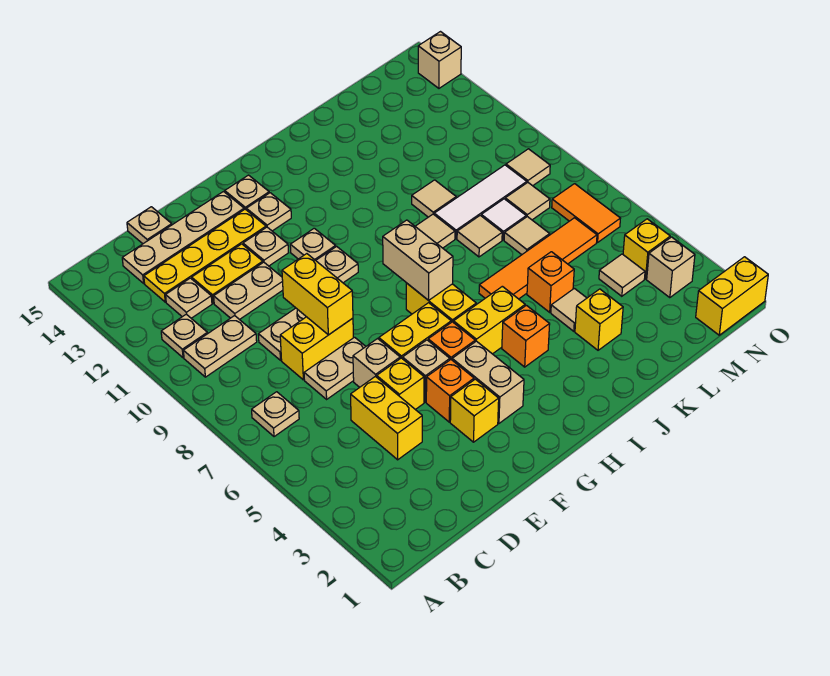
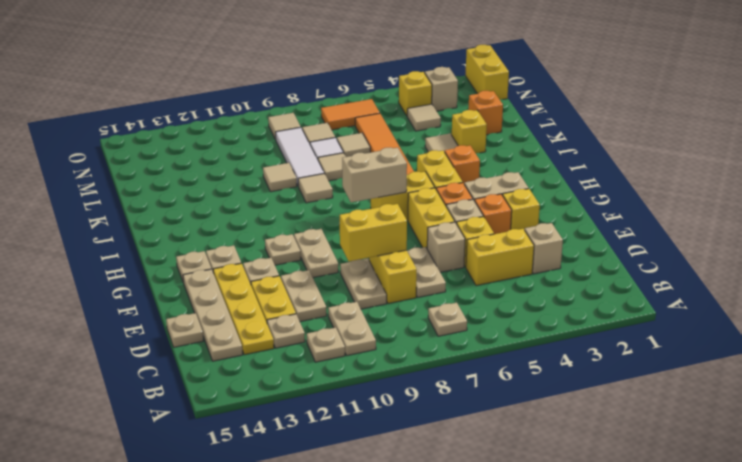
orange brick K5 level 1 -> orange brick L2 level 1
tan brick O14 level 1 -> tan brick D3 level 1

